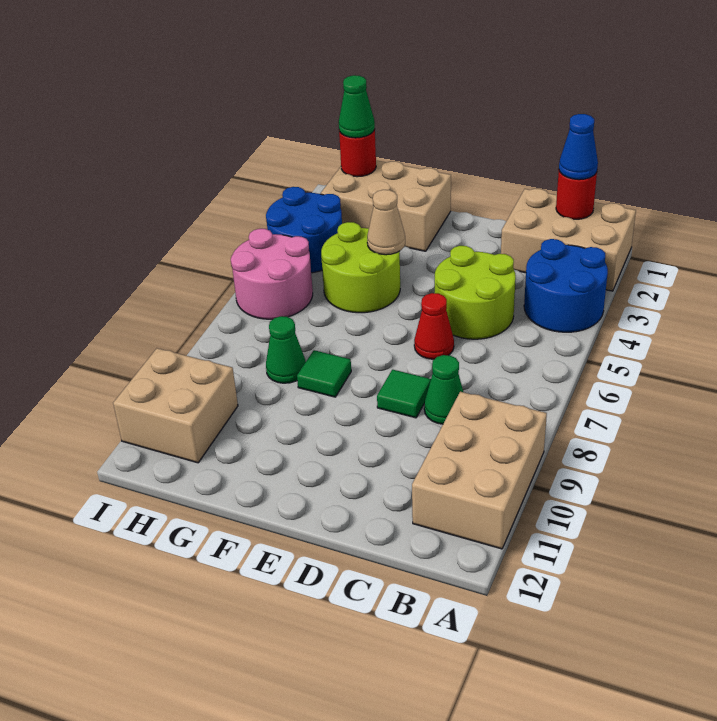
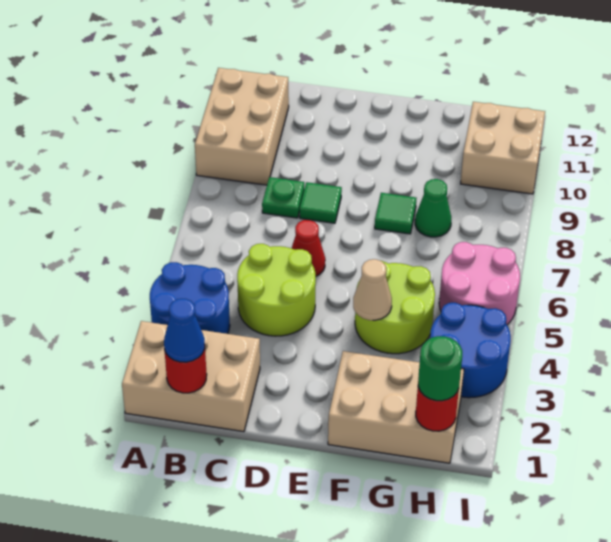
green cone C8 level 1 -> green plate C8 level 1
green cone H1 level 3 -> green round brick H1 level 3

